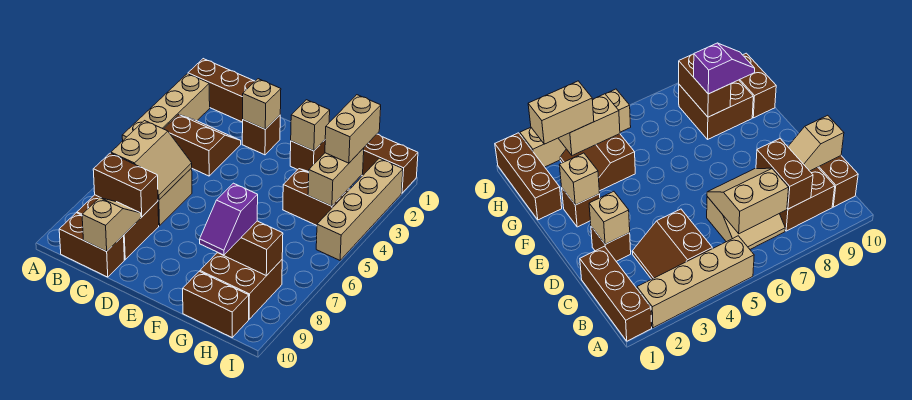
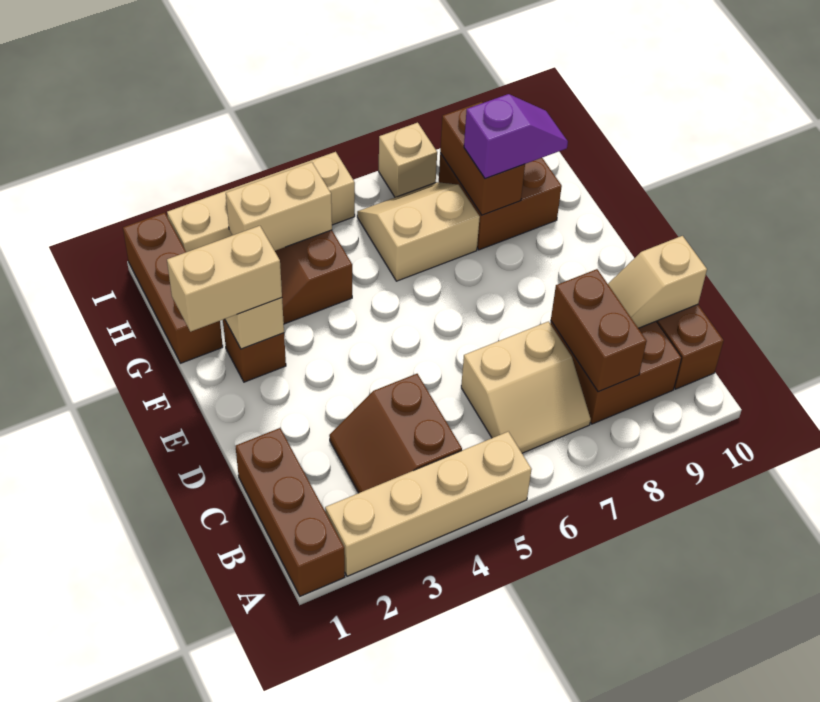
tan slope B6:C7 level 2 top B -> tan slope G6:H7 level 1 top G
brown brick D2 level 1 -> none
tan brick D2 level 2 -> tan brick I7 level 1
brown brick G10:H10 level 1 -> none
tan brick H2:H3 level 3 -> tan brick F1:F2 level 3

